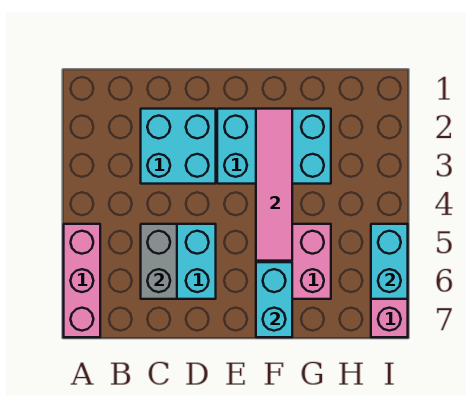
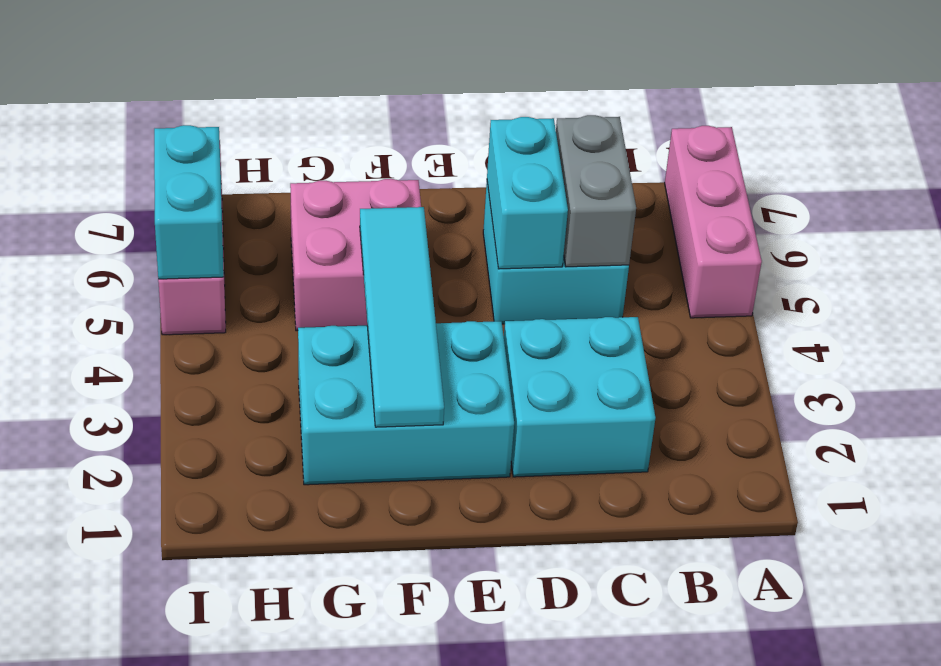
pink tile F2:F5 level 2 -> cyan tile F2:F5 level 2
cyan brick F6:F7 level 2 -> cyan brick D5:D6 level 2

